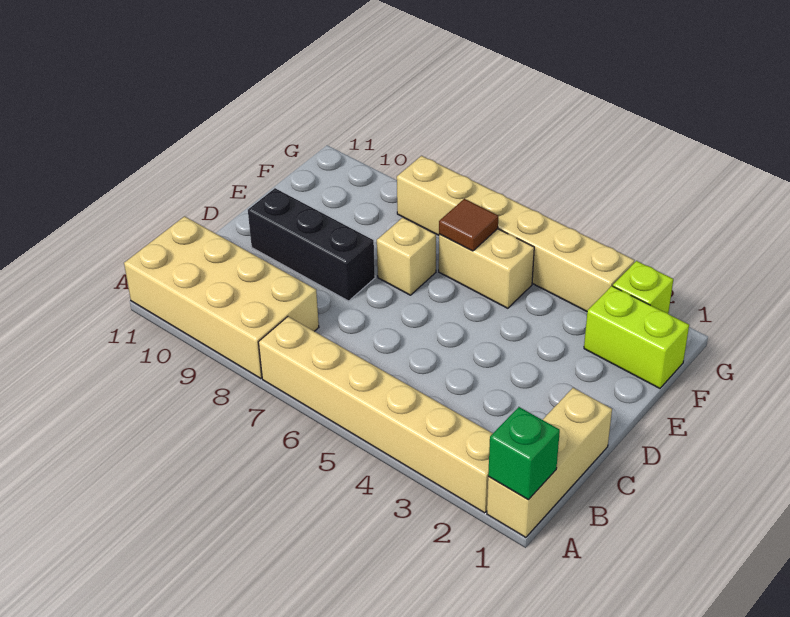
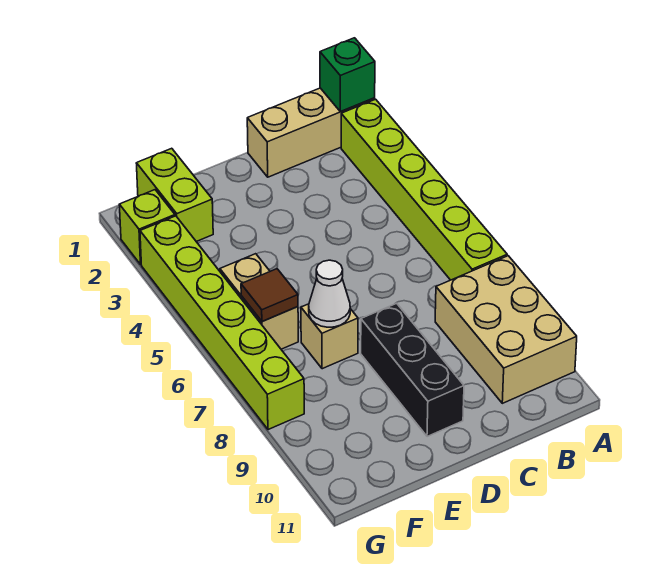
tan brick A2:A7 level 1 -> lime brick A2:A7 level 1
tan brick A8:B11 level 1 -> tan brick A8:B10 level 1
none -> white cone E7 level 2
tan brick G3:G8 level 1 -> lime brick G3:G8 level 1

